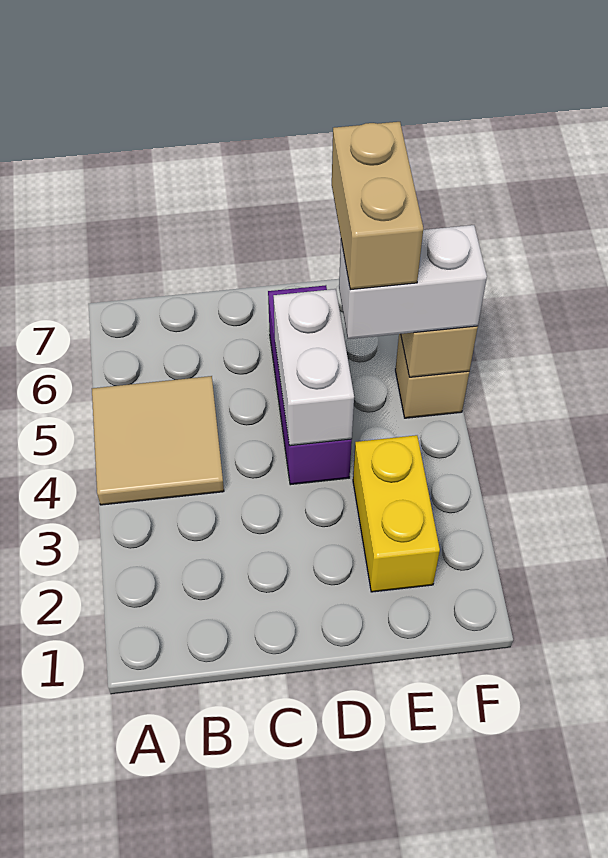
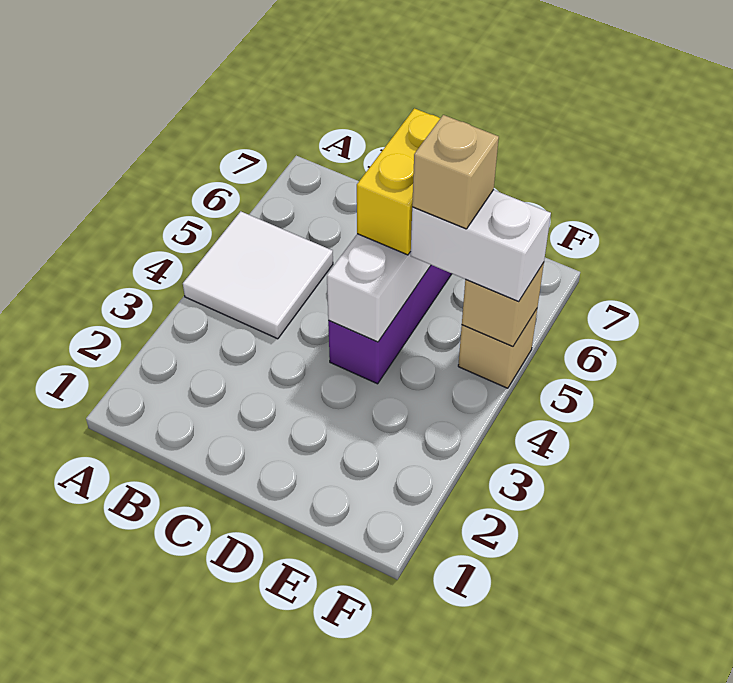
tan tile A4:B5 level 1 -> white tile A4:B5 level 1
yellow brick E2:E3 level 1 -> yellow brick D5:D6 level 3
tan brick E5:E6 level 4 -> tan brick E5 level 4

